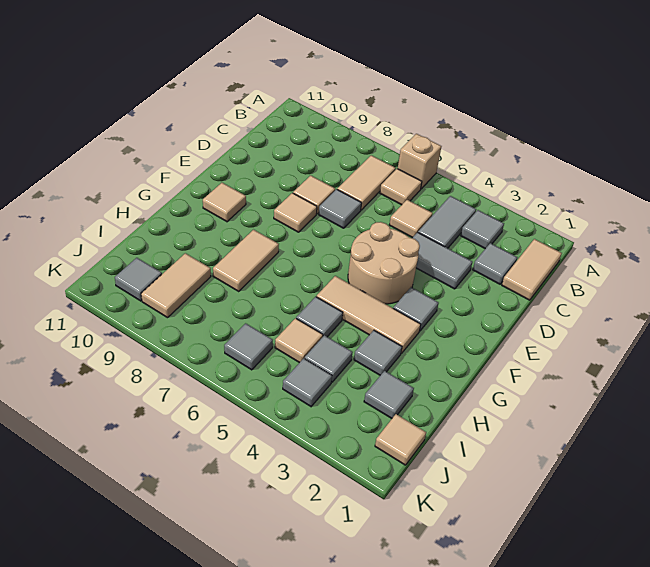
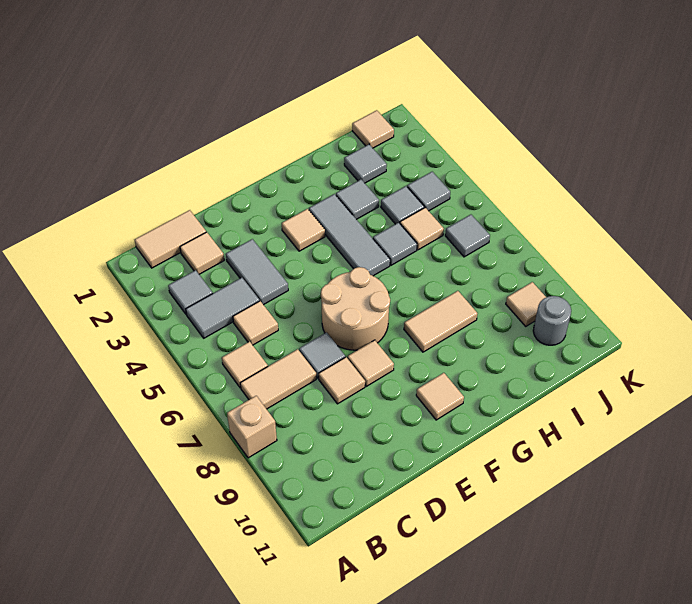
tan brick A6 level 1 -> tan brick A8 level 1
grey tile C2 level 1 -> tan tile C2 level 1
tan round brick E4:F5 level 1 -> tan round brick E6:F7 level 1
grey tile F3 level 1 -> tan tile F3 level 1
tan tile G3:G5 level 1 -> grey tile G3:G5 level 1
tan tile I9:J9 level 1 -> tan tile J9 level 1
grey tile J10 level 1 -> grey round brick J10 level 1

